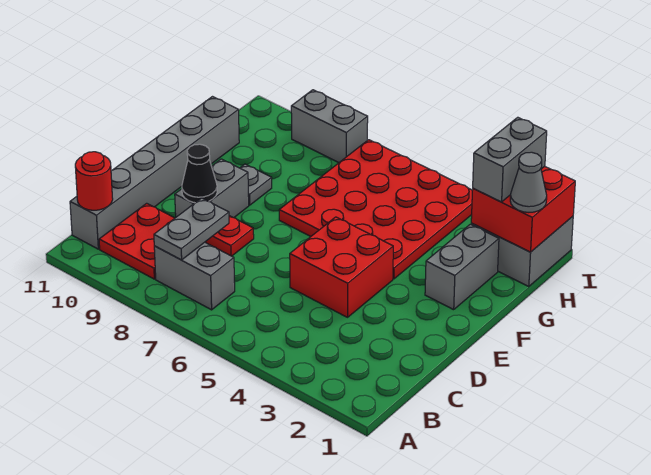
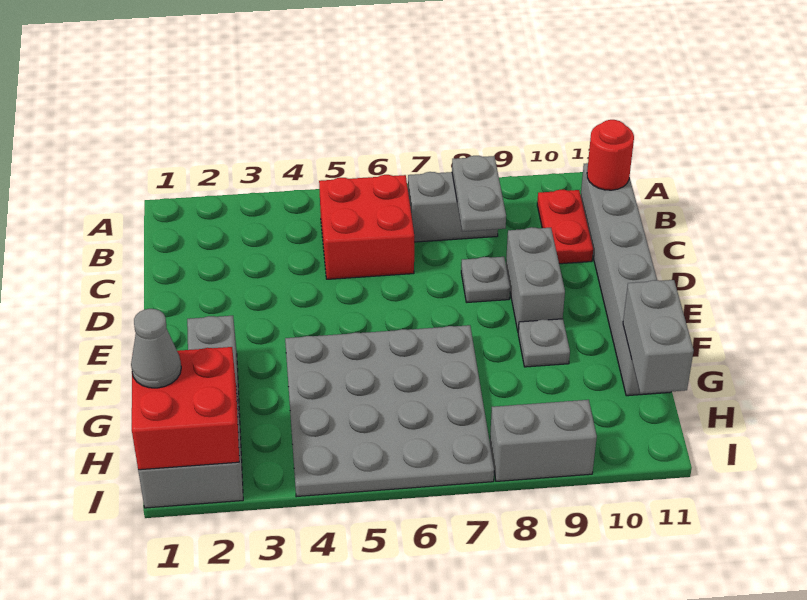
red plate B9:C10 level 1 -> red plate B10:C10 level 1
red brick D4:E5 level 1 -> red brick B5:C6 level 1
red plate D8 level 1 -> grey plate D8 level 1
black cone D9 level 2 -> none
red plate F4:I7 level 1 -> grey plate F4:I7 level 1
grey brick H2:I2 level 3 -> grey brick G11:H11 level 2

